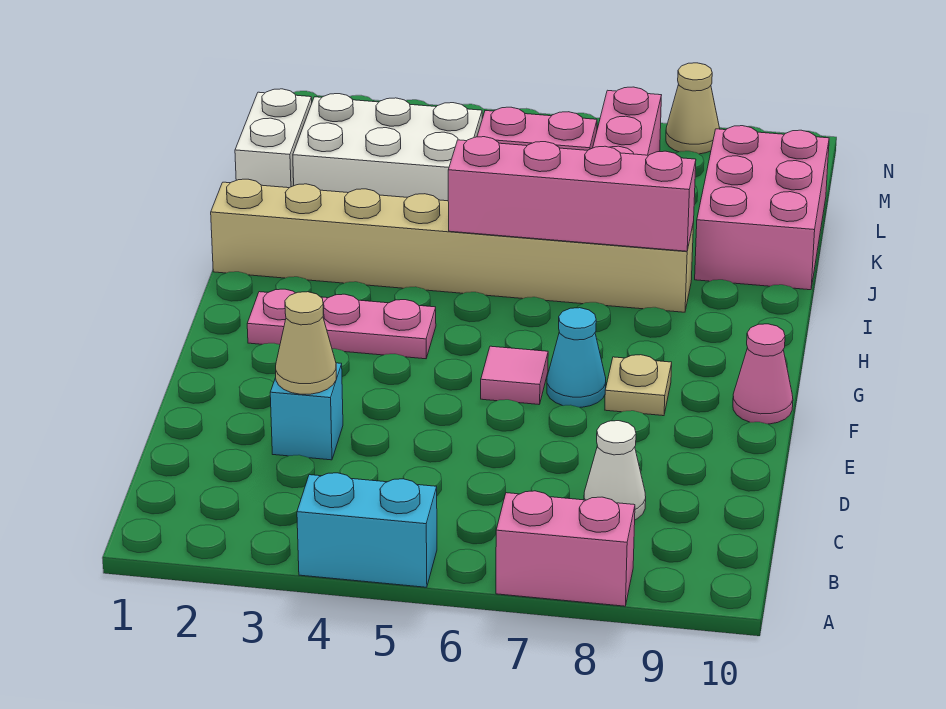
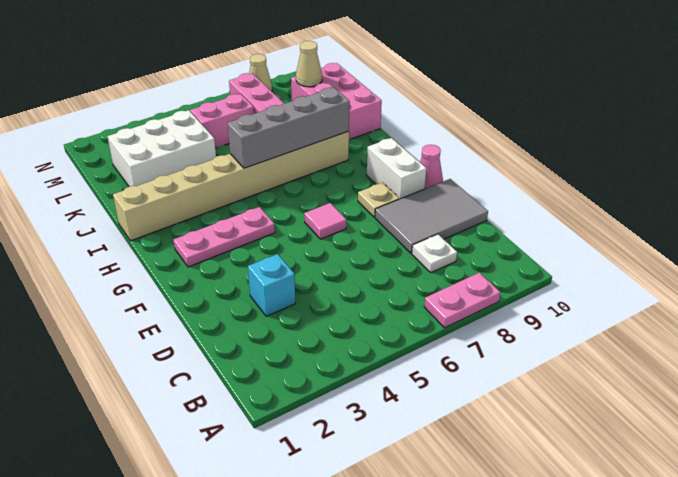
cyan brick A4:A5 level 1 -> none
pink brick A7:A8 level 1 -> pink plate A7:A8 level 1
white cone C8 level 1 -> white plate C8 level 1
tan cone D3 level 2 -> tan cone L9 level 2
none -> grey tile D8:E10 level 1
cyan cone F7 level 1 -> none
pink brick I5:I8 level 2 -> grey brick I5:I8 level 2
white brick K1:L1 level 1 -> white brick F9:G9 level 1

